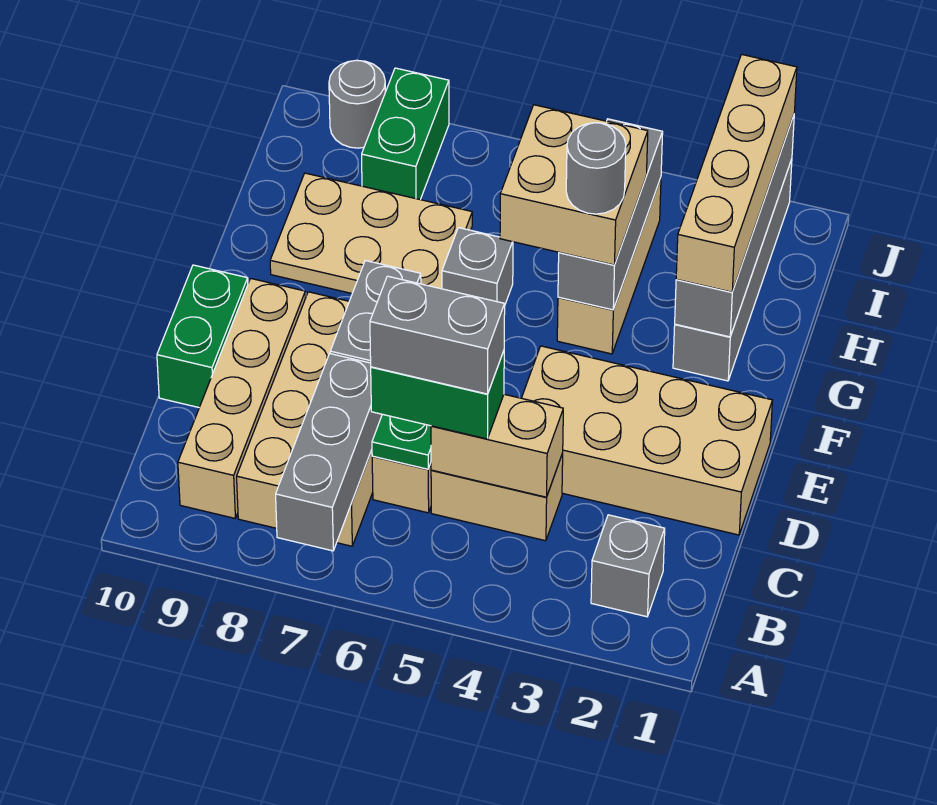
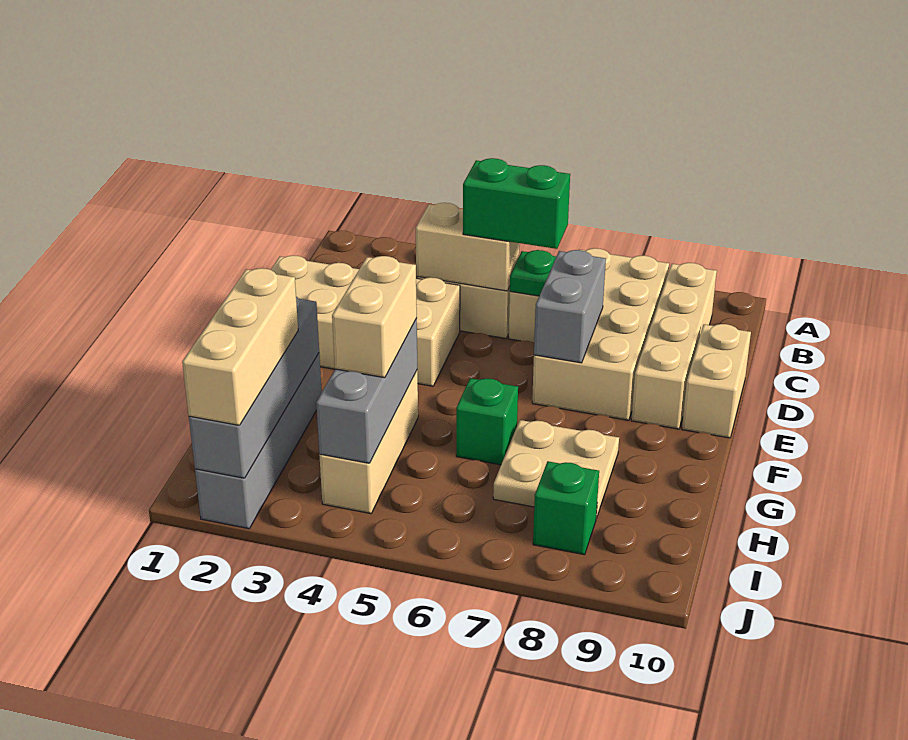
grey brick A7:C7 level 2 -> none
grey brick B2 level 1 -> none
grey brick C5:C6 level 4 -> none
green brick D10:E10 level 1 -> tan brick D10:E10 level 1
tan brick G2:J2 level 3 -> tan brick H2:J2 level 3
tan brick G4:H5 level 3 -> tan brick G4:H4 level 3
grey round brick G4 level 4 -> none
grey brick G6 level 1 -> green brick G6 level 1
tan plate G7:H9 level 1 -> tan plate G7:H8 level 1
green brick I8:J8 level 1 -> green brick I8 level 1
grey round brick J9 level 1 -> none

